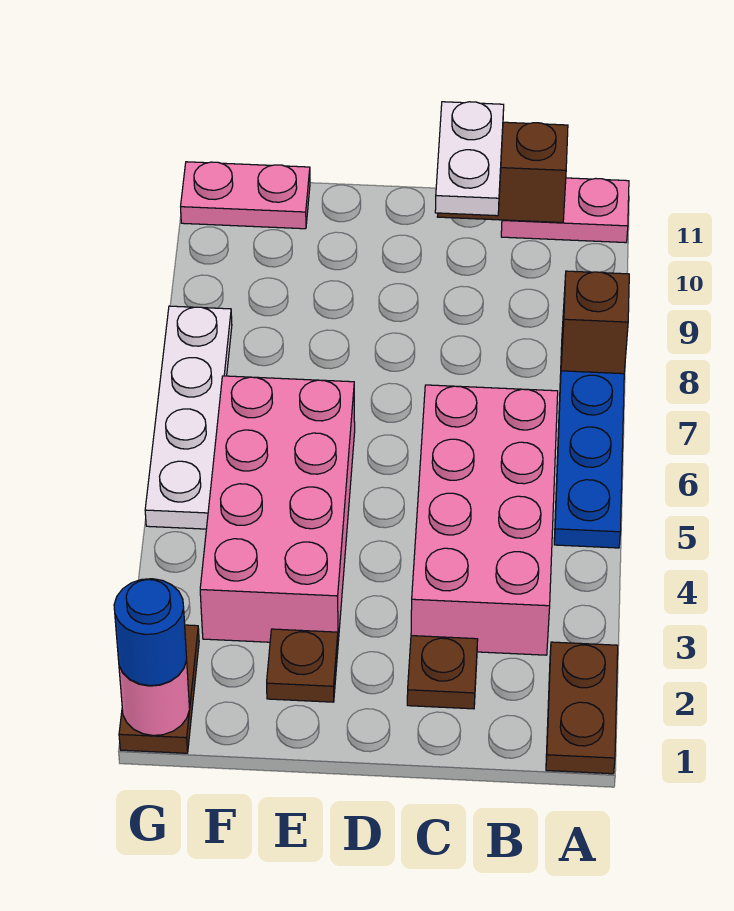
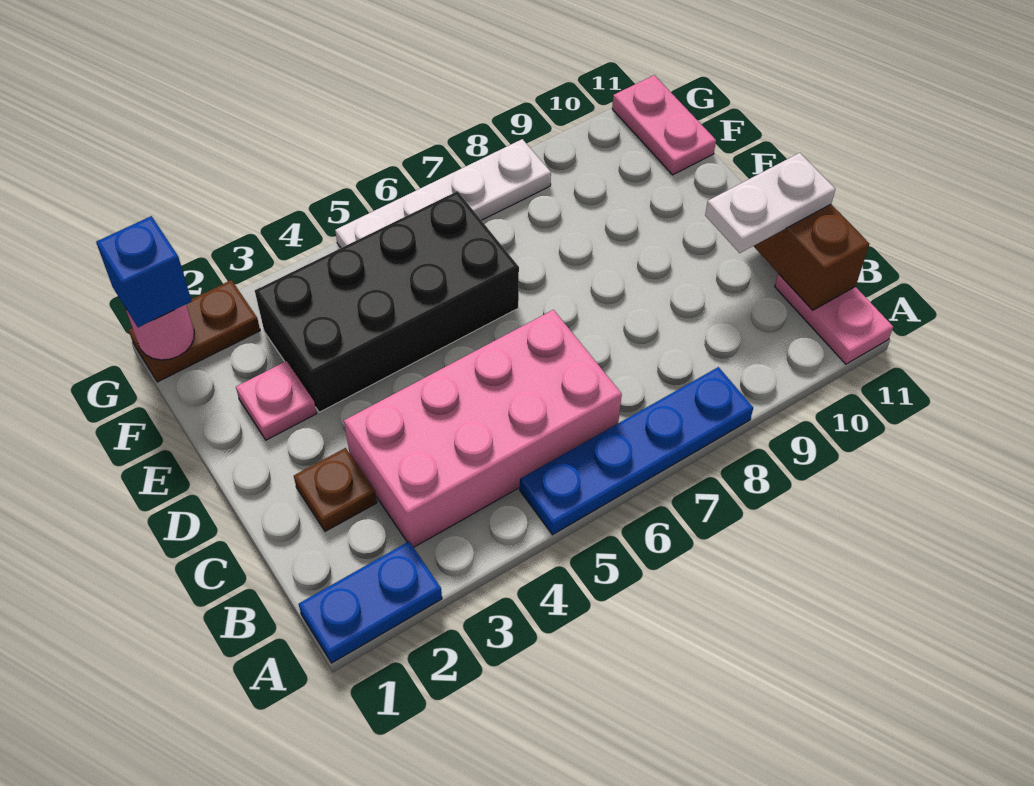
brown plate A1:A2 level 1 -> blue plate A1:A2 level 1
brown brick A8 level 2 -> none
brown plate E2 level 1 -> pink plate E2 level 1
pink brick E3:F6 level 1 -> black brick E3:F6 level 1
blue round brick G1 level 3 -> blue brick G1 level 3

